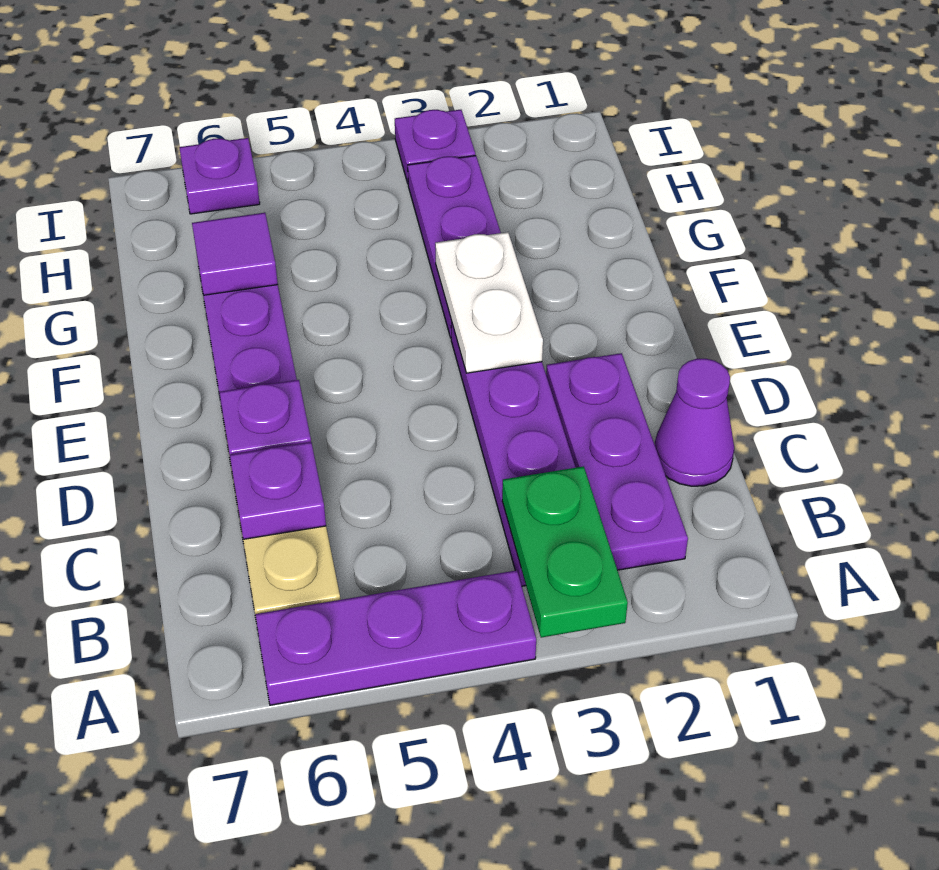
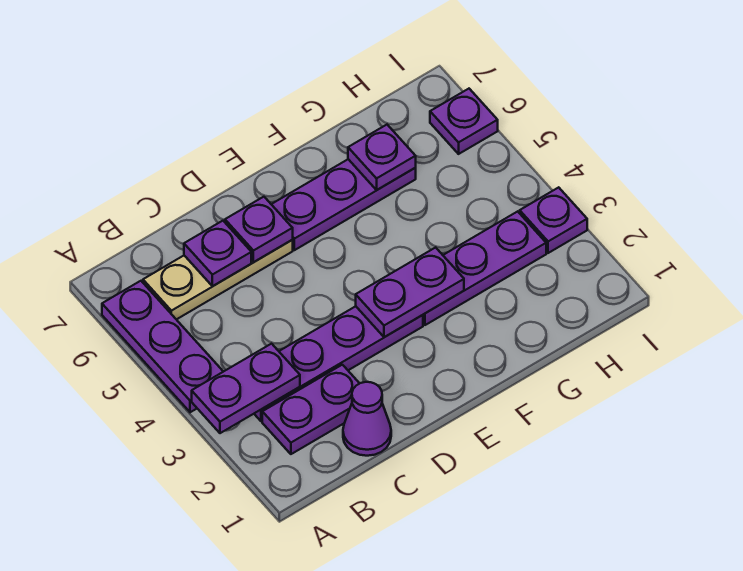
green plate A3:B3 level 2 -> purple plate A3:B3 level 2
purple plate B2:D2 level 1 -> purple plate B2:C2 level 1
white plate E3:F3 level 2 -> purple plate E3:F3 level 2
purple tile G6 level 2 -> purple plate G6 level 2

